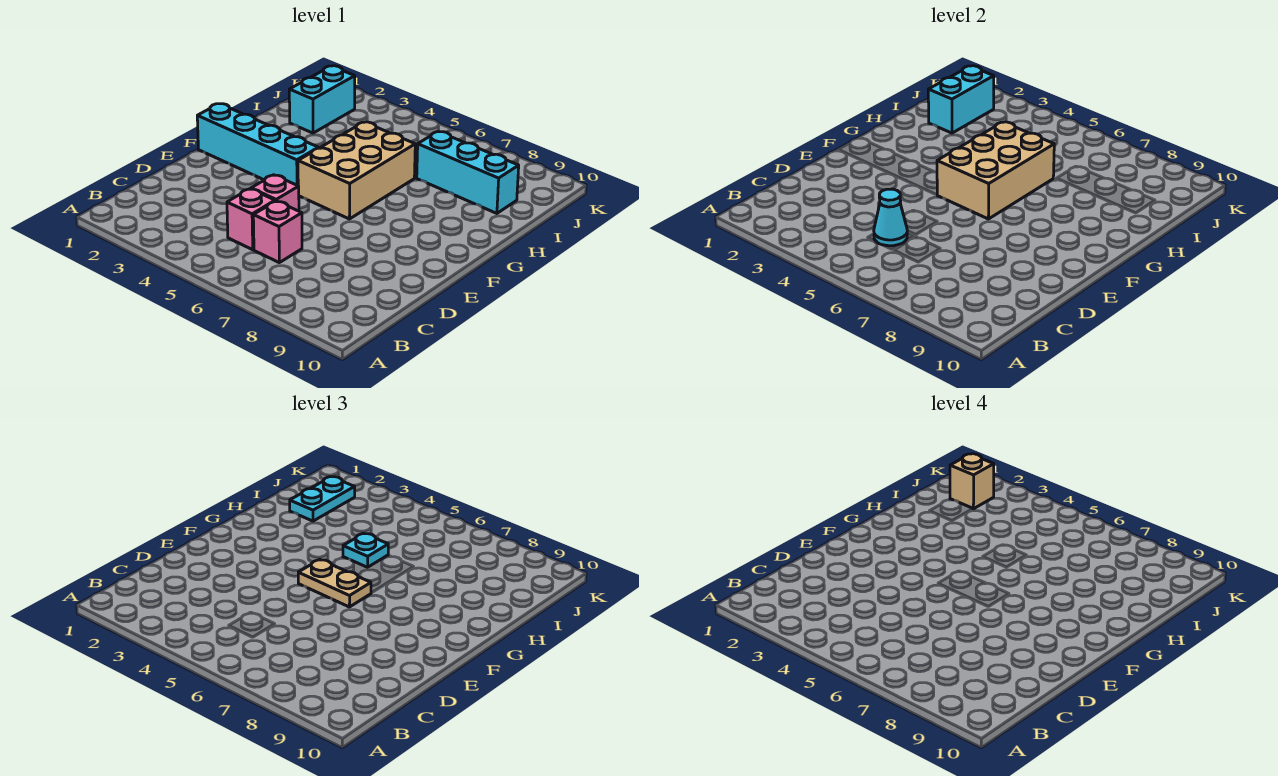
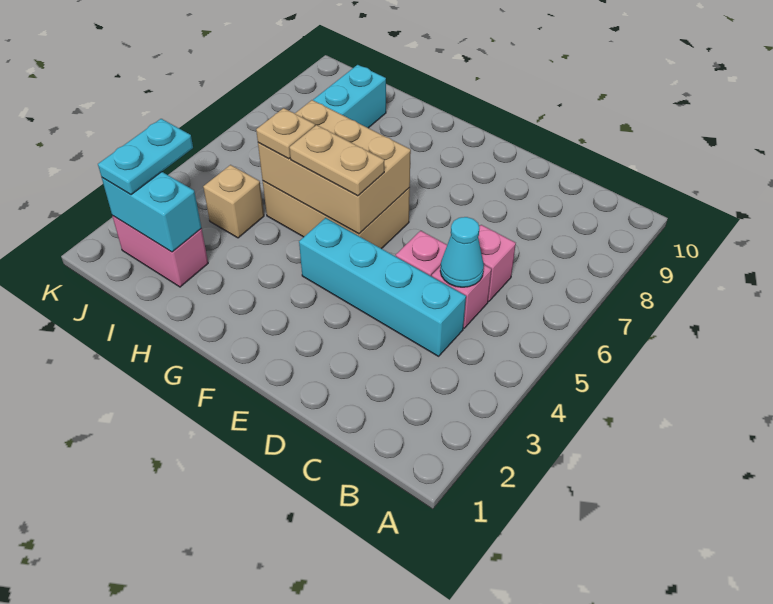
cyan brick F1:F4 level 1 -> cyan brick C4:F4 level 1
tan plate F5:F6 level 3 -> tan plate F5:G5 level 3
cyan plate H5 level 3 -> tan plate H5 level 3
cyan brick I2:J2 level 1 -> pink brick I2:J2 level 1
cyan plate I2:J2 level 3 -> cyan plate J2:J3 level 3
tan brick J2 level 4 -> tan brick I4 level 1

